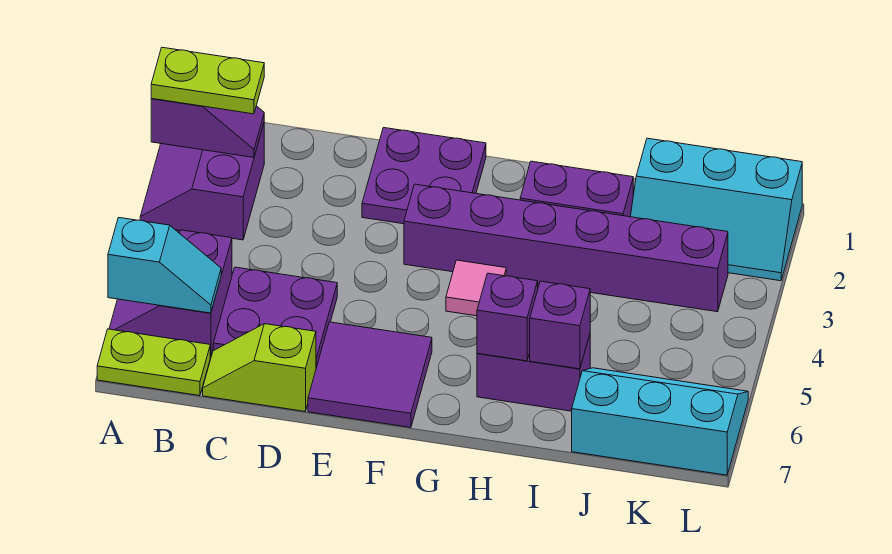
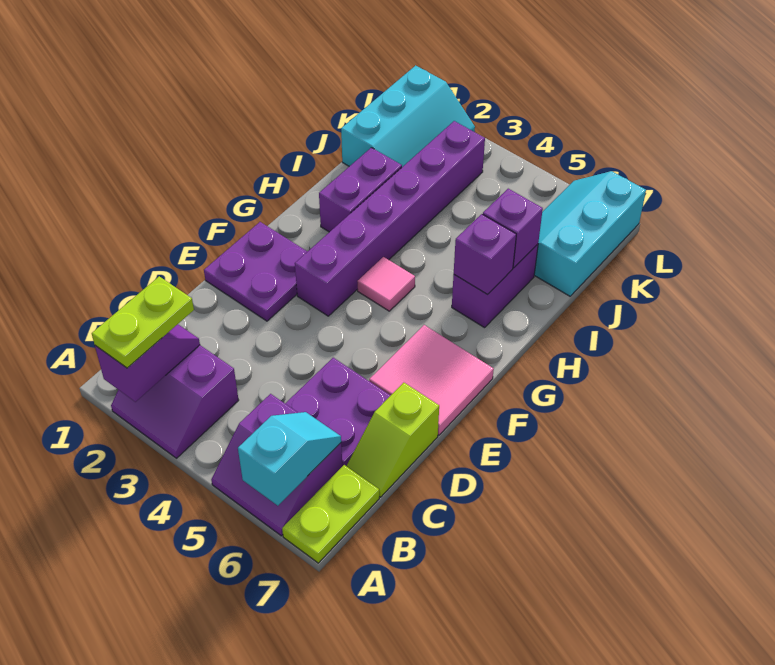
purple tile E6:F7 level 1 -> pink tile E6:F7 level 1

